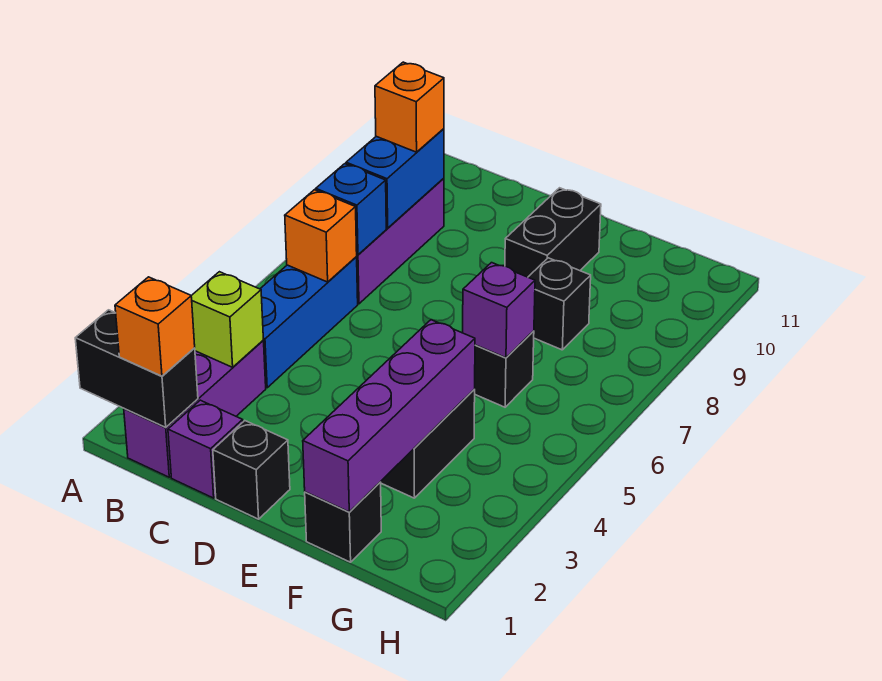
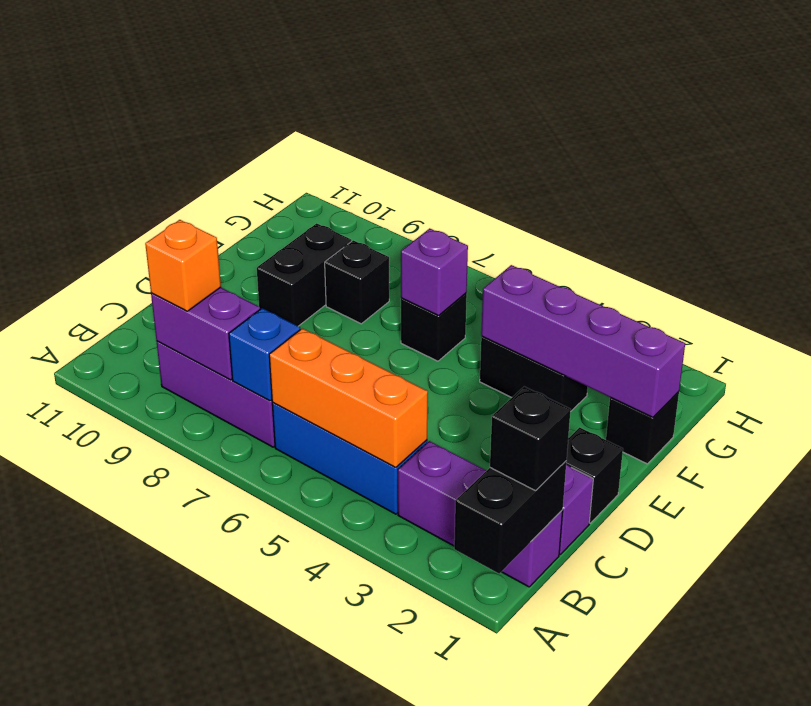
orange brick B1 level 3 -> black brick B1 level 3
lime brick B3 level 2 -> none
orange brick B6 level 2 -> orange brick B4:B6 level 2
blue brick B8:B9 level 2 -> purple brick B8:B9 level 2
black brick E9:E10 level 1 -> black brick E9:F9 level 1

